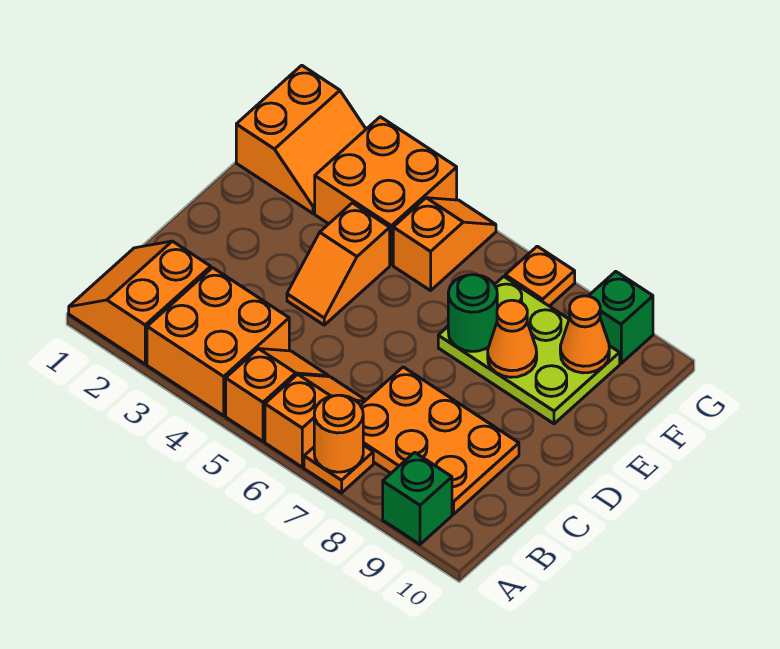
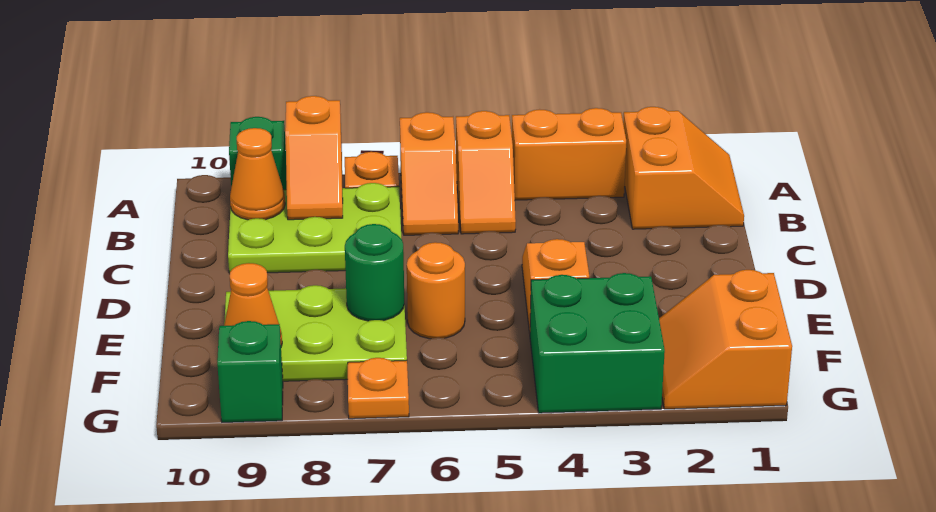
orange brick A3:B4 level 1 -> orange brick A3:A4 level 1
orange round brick A7 level 2 -> orange round brick E6 level 1
orange plate B7:C9 level 1 -> lime plate B7:C9 level 1
orange cone E8 level 2 -> orange cone B9 level 2
orange brick F3:G4 level 1 -> green brick F3:G4 level 1
orange slope F5:G5 level 1 top F -> orange slope A8:B8 level 2 top A

